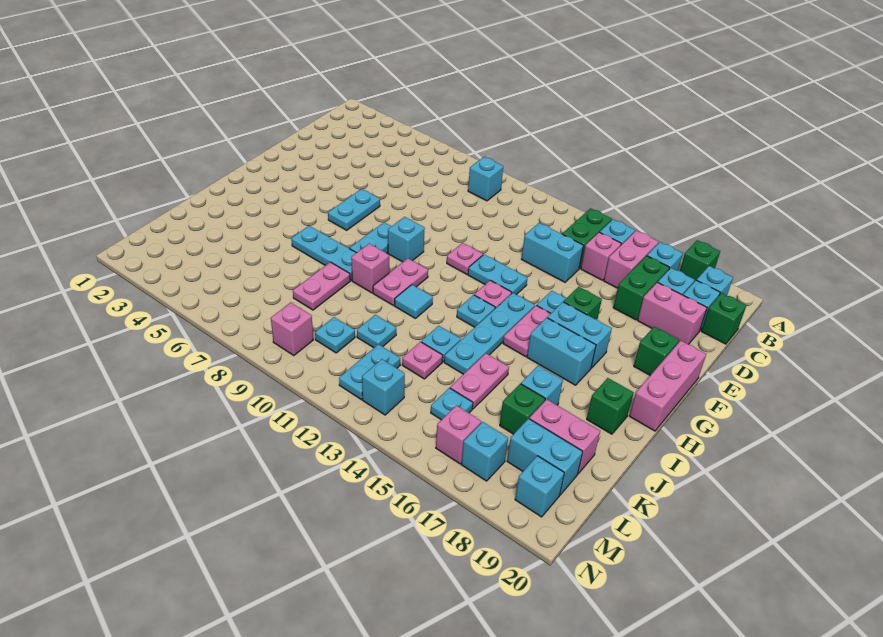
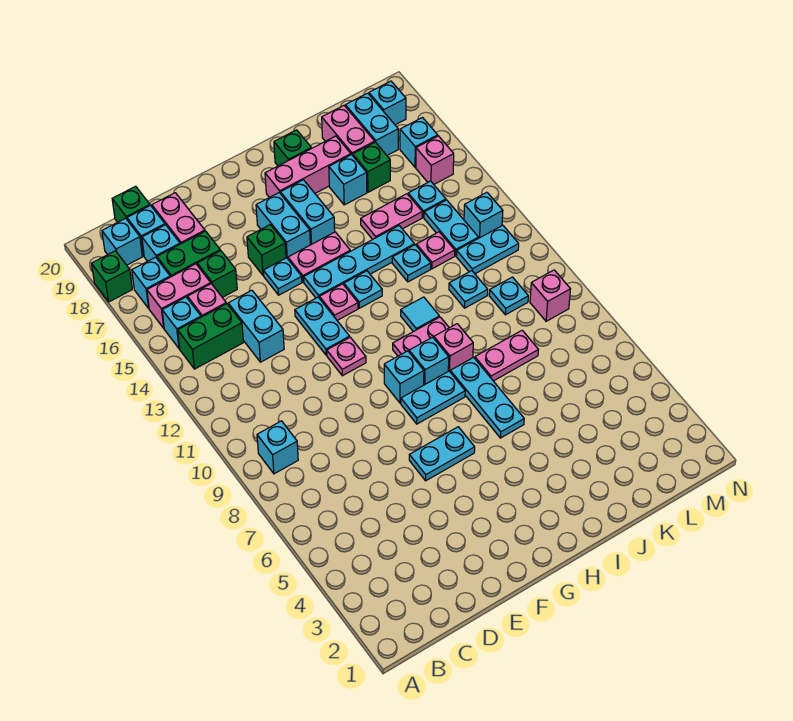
green brick F19 level 1 -> green brick D16 level 1
pink brick F20:H20 level 1 -> pink brick H18:J18 level 1
none -> cyan brick H9 level 1
none -> cyan plate L13:L14 level 1

